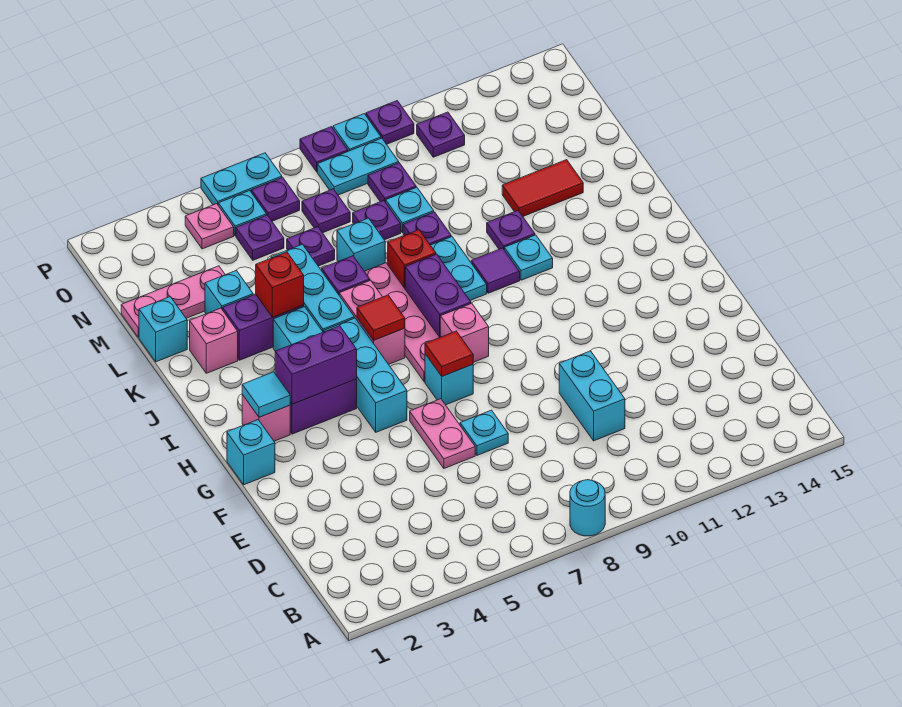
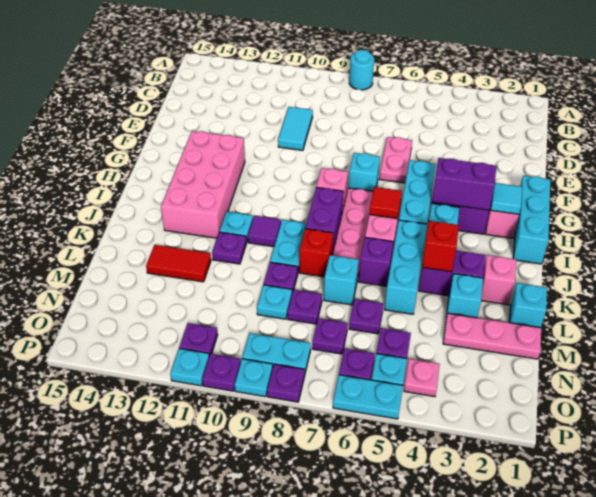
cyan brick D10:E10 level 1 -> cyan tile D10:E10 level 1
cyan plate E7 level 1 -> cyan plate P11 level 1
cyan brick G1 level 1 -> cyan brick G1:I1 level 1
red tile G7 level 2 -> none
none -> pink brick G12:J13 level 1
purple plate N9 level 1 -> none

